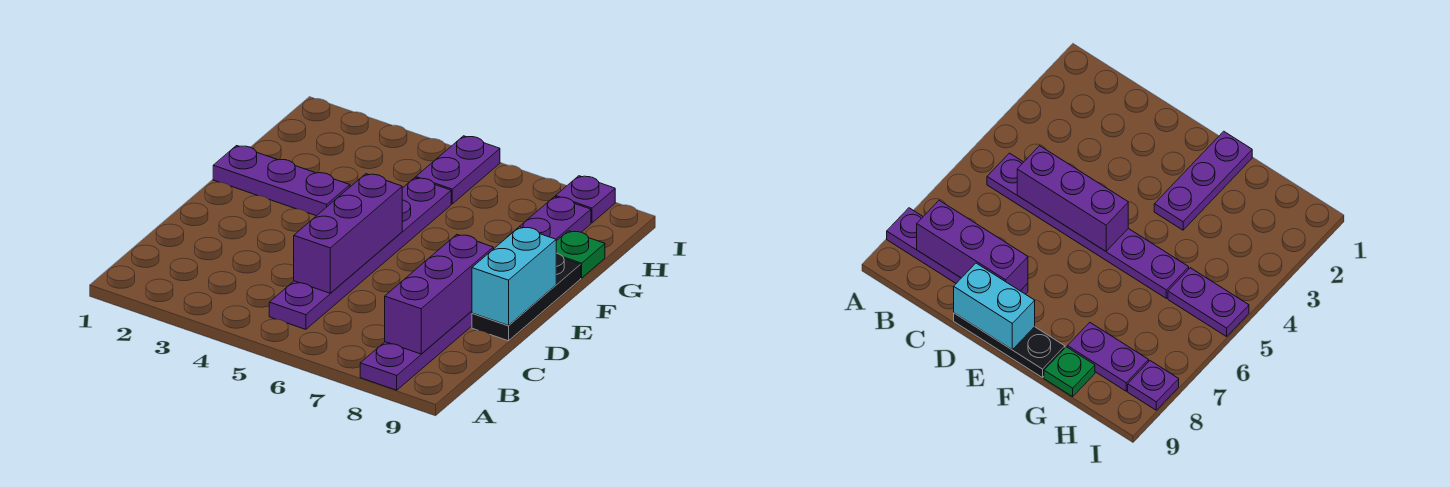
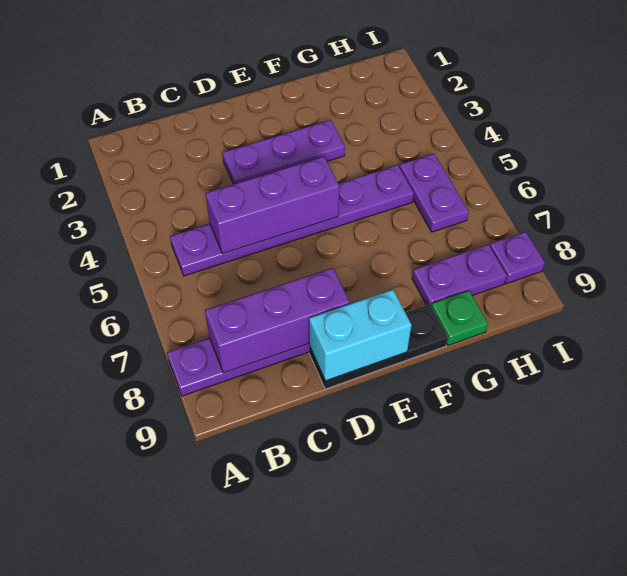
purple plate F1:F3 level 1 -> purple plate D3:F3 level 1
purple plate H5:I5 level 1 -> purple plate H5:H6 level 1

